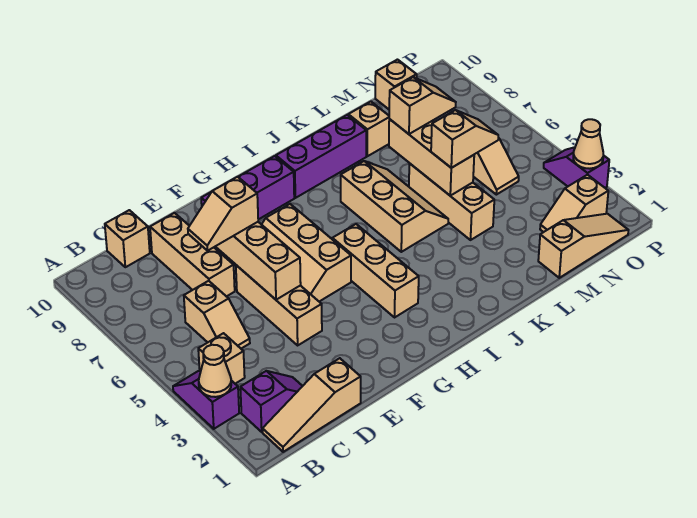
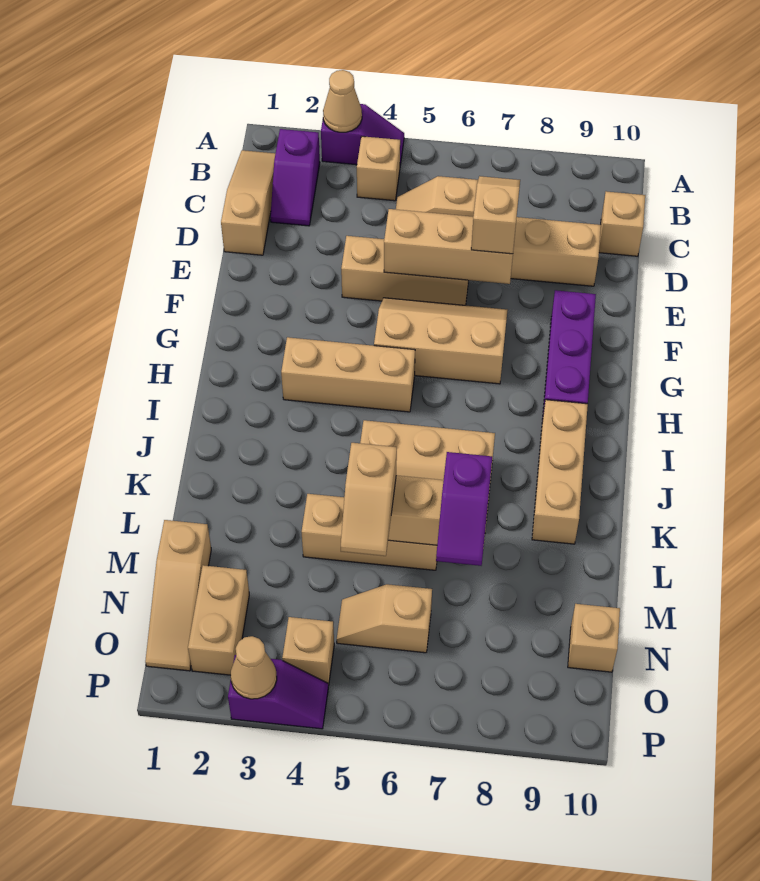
purple brick I9:K9 level 1 -> tan brick I9:K9 level 1
tan slope L7:M7 level 3 top L -> purple slope L7:M7 level 3 top L
tan brick L9 level 1 -> tan brick O4 level 1
tan slope N2:O2 level 1 top O -> tan brick N2:O2 level 1

